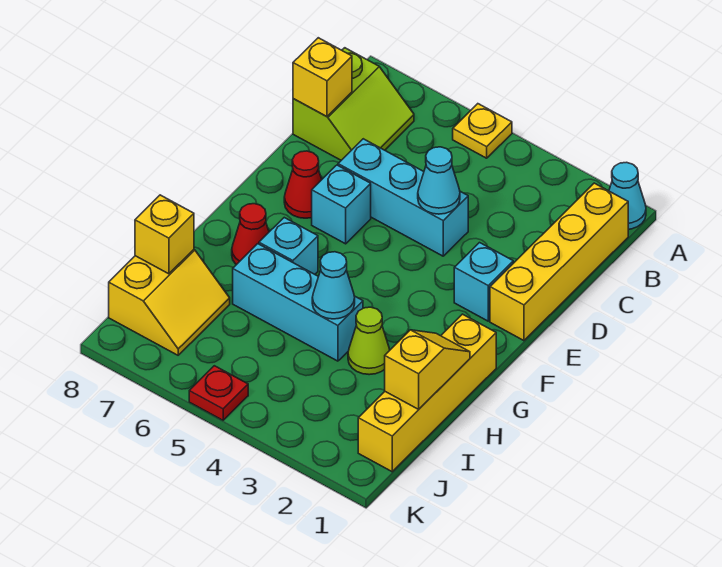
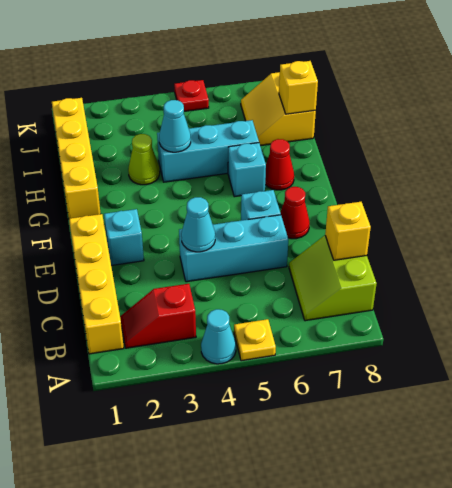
cyan cone A1 level 1 -> cyan cone A4 level 1
none -> red slope B2:B3 level 1 top 3
yellow slope H1:I1 level 2 top I -> none

